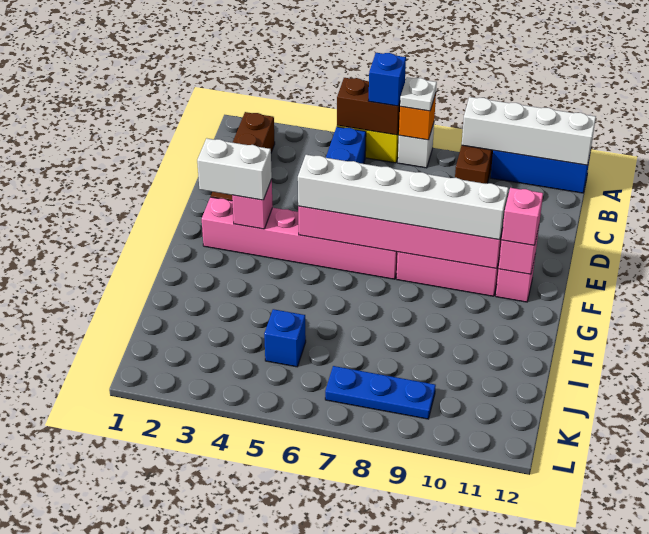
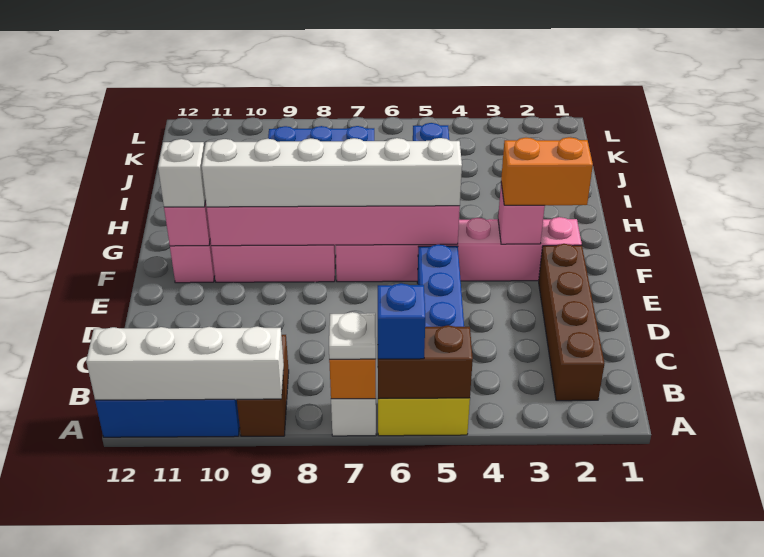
white brick F2:F3 level 3 -> orange brick F2:F3 level 3
pink brick F11 level 3 -> white brick F11 level 3

